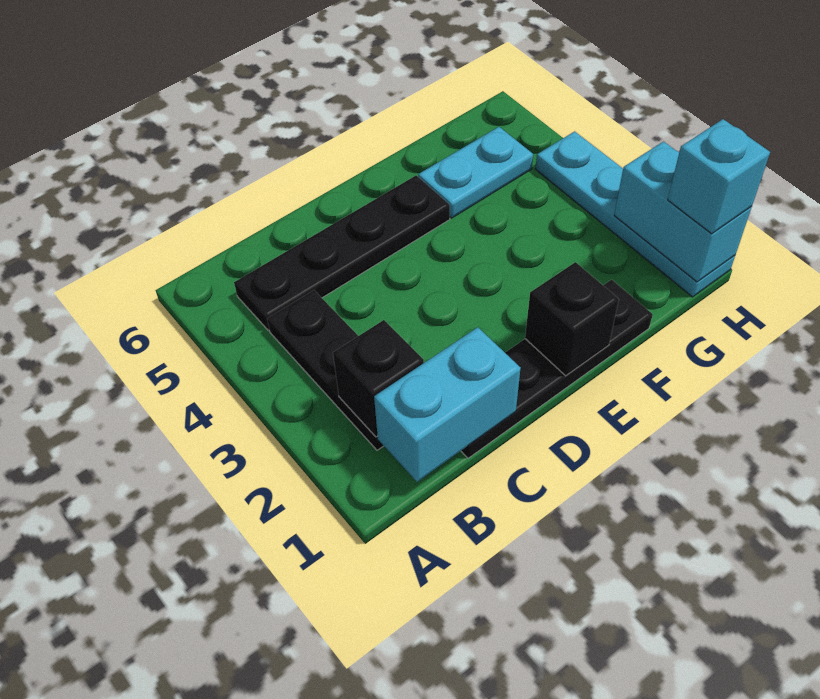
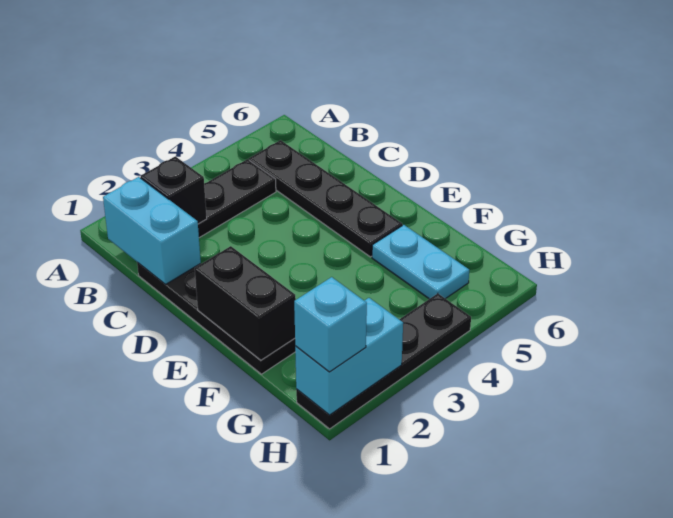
black brick E1 level 2 -> black brick E1:F1 level 2
cyan plate H1:H4 level 1 -> black plate H1:H4 level 1

